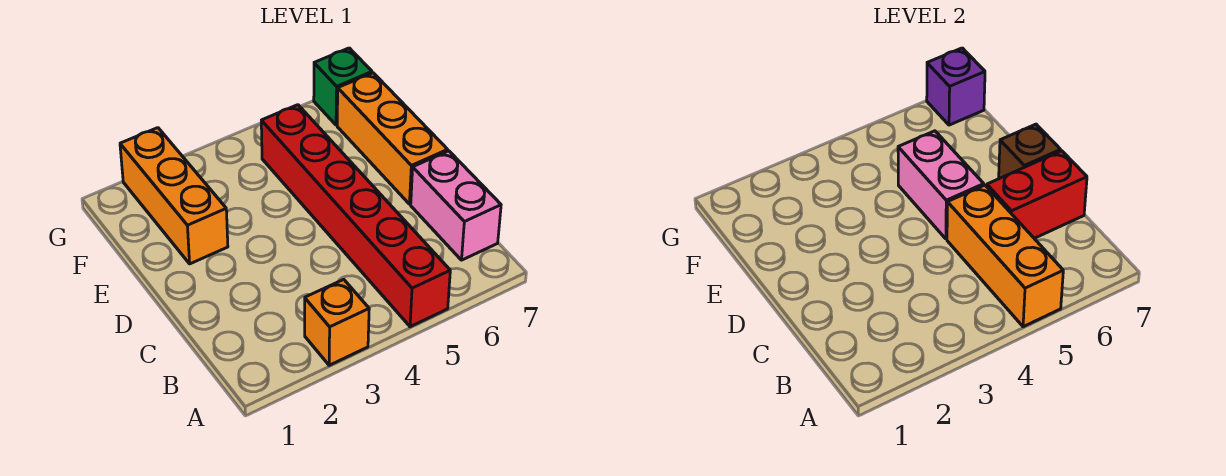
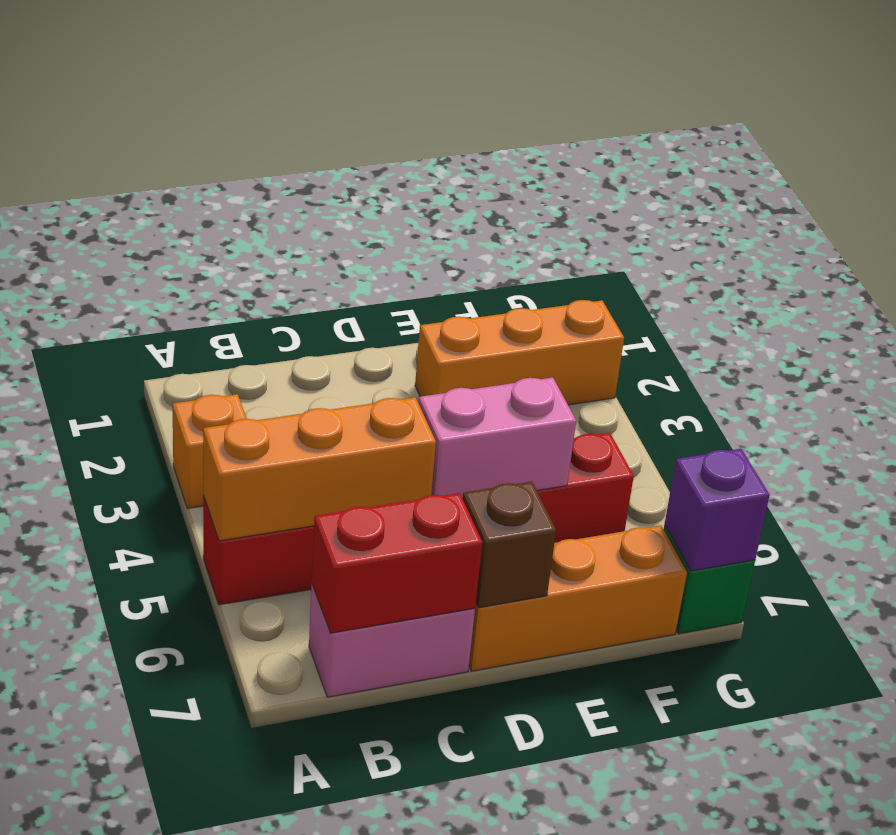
red brick C6:C7 level 2 -> red brick B7:C7 level 2

